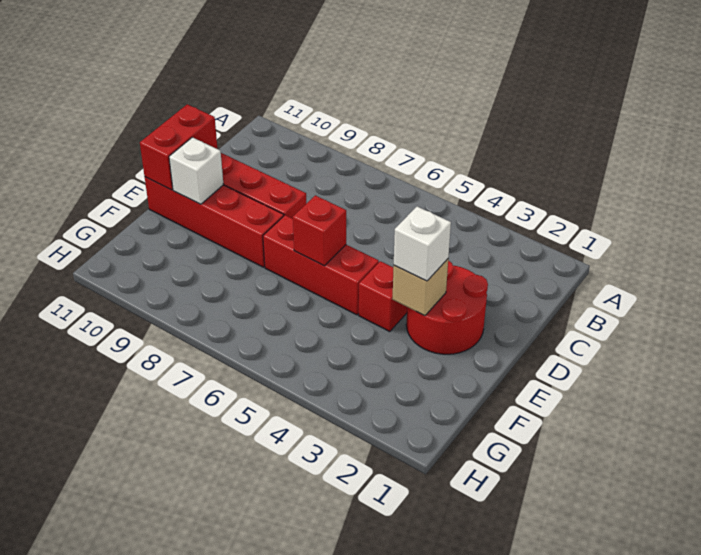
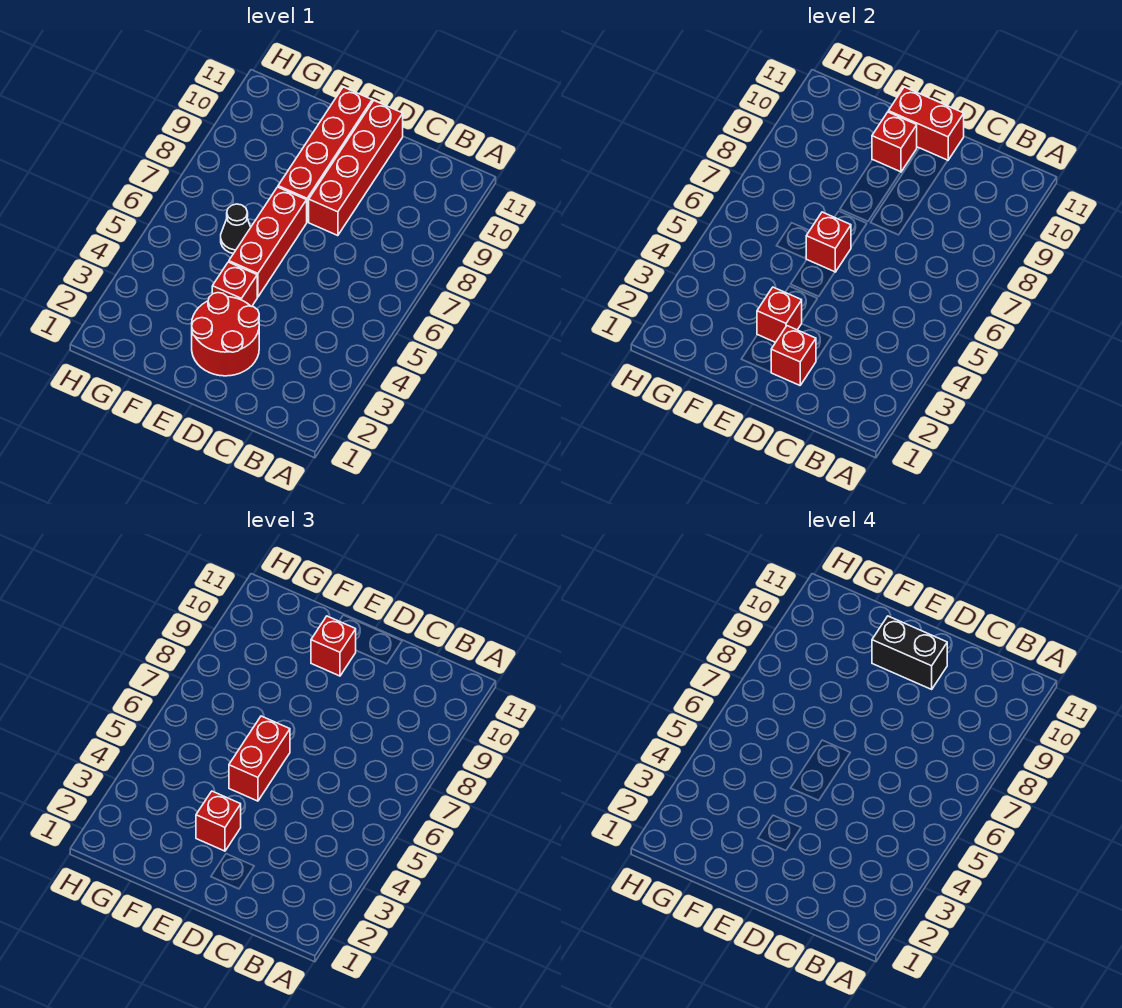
none -> red brick D2 level 2
none -> black brick D10:E10 level 4
tan brick E3 level 2 -> red brick E3 level 2
white brick E3 level 3 -> red brick E3 level 3
none -> red brick E5:E6 level 3
white brick E10 level 2 -> red brick E10 level 2
none -> red brick E10 level 3
none -> black cone F6 level 1

